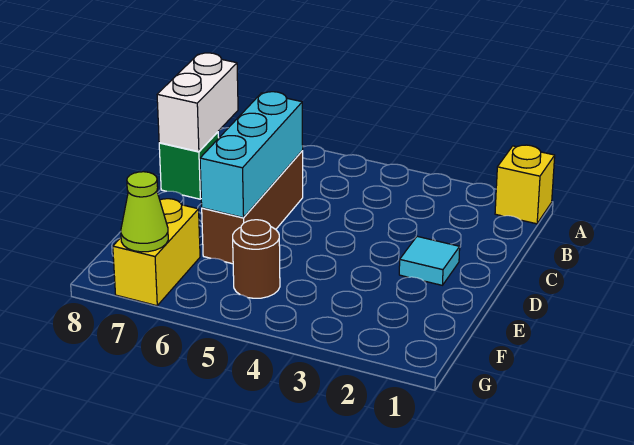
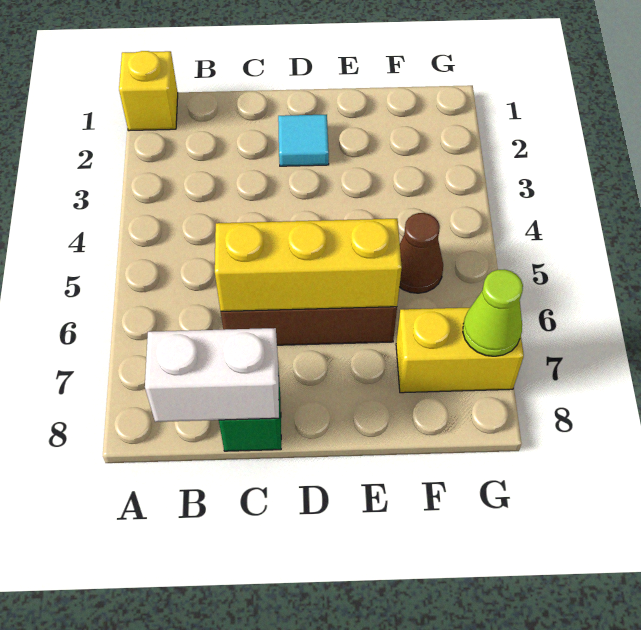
cyan brick C6:E6 level 2 -> yellow brick C6:E6 level 2
brown round brick F5 level 1 -> brown cone F5 level 1

